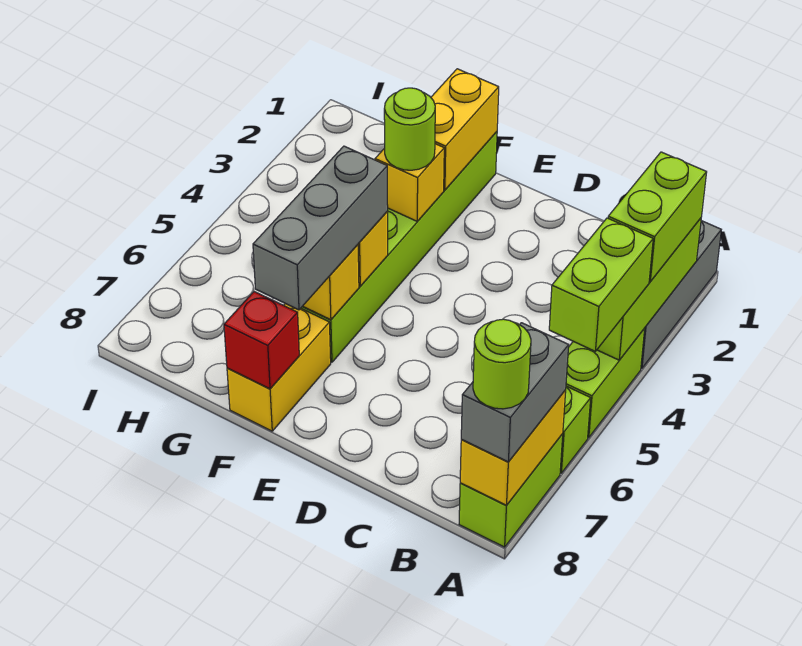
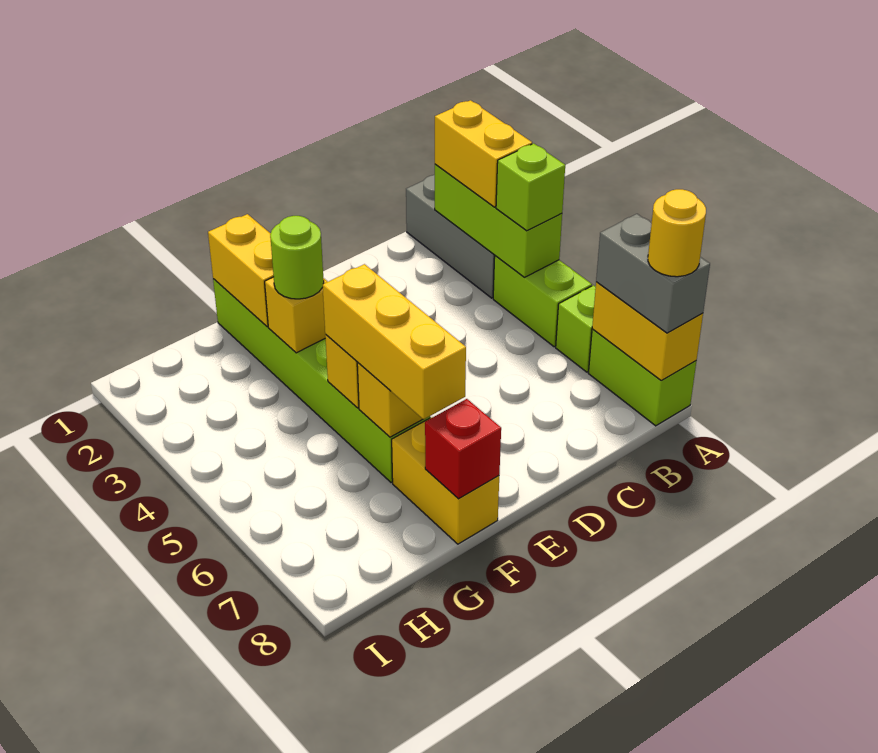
lime brick A2:A3 level 3 -> yellow brick A2:A3 level 3
lime brick A4:A5 level 3 -> lime brick A4 level 3
lime round brick A8 level 4 -> yellow round brick A8 level 4
grey brick F5:F7 level 3 -> yellow brick F5:F7 level 3

